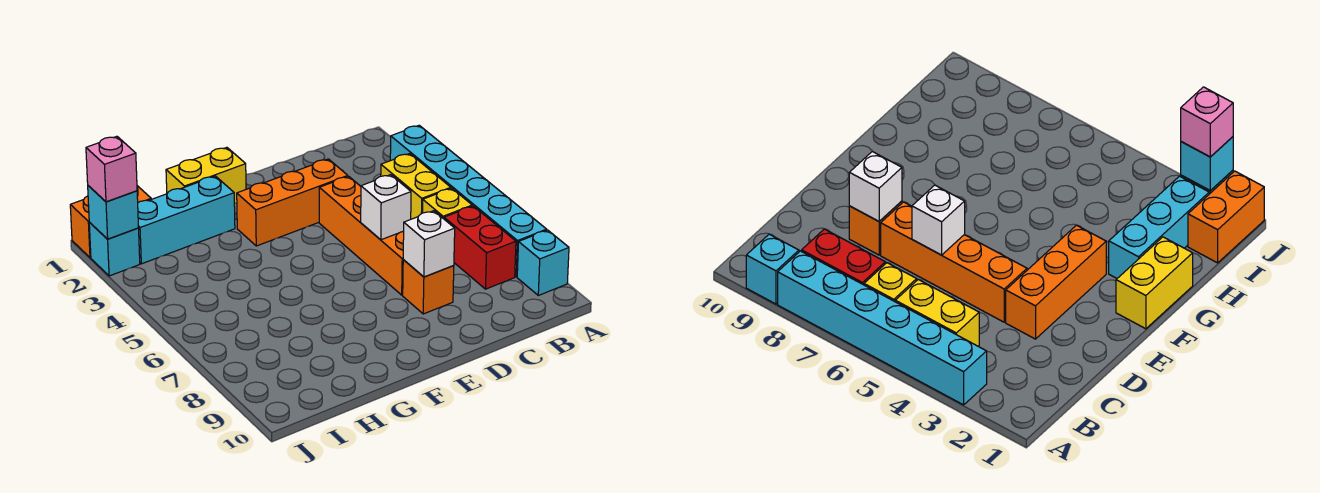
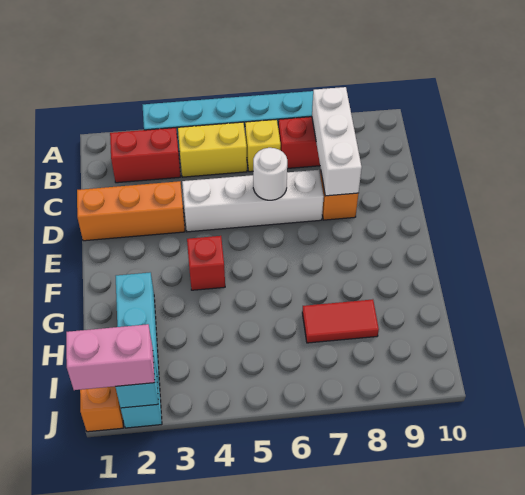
cyan brick A9 level 1 -> none
none -> red brick B2:B3 level 1
orange brick D3:F3 level 1 -> orange brick D1:D3 level 1
orange brick D4:D7 level 1 -> white brick D4:D7 level 1
white brick D6 level 2 -> white round brick D6 level 2
white brick D8 level 2 -> white brick B8:D8 level 2
yellow brick F1:G1 level 1 -> none
none -> red brick F4 level 1
none -> red tile H7:H8 level 1
pink brick J2 level 3 -> pink brick J1:J2 level 3

